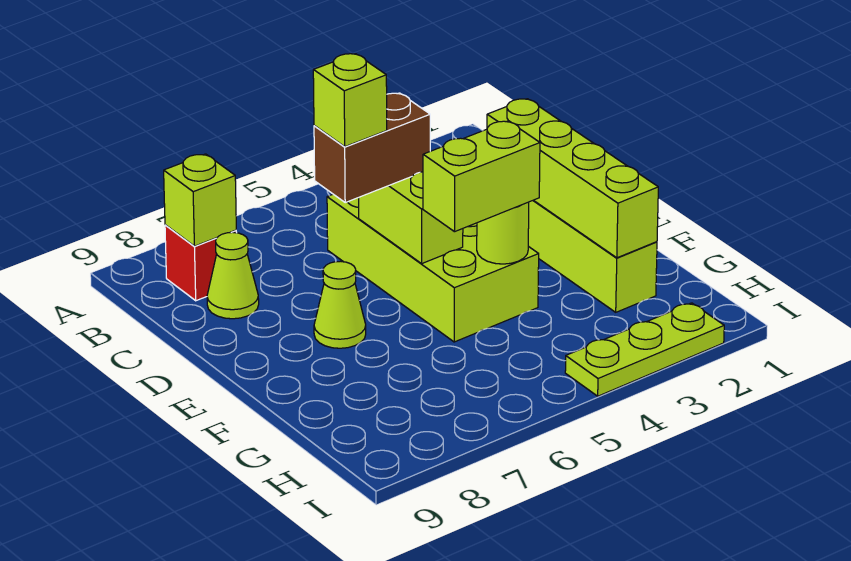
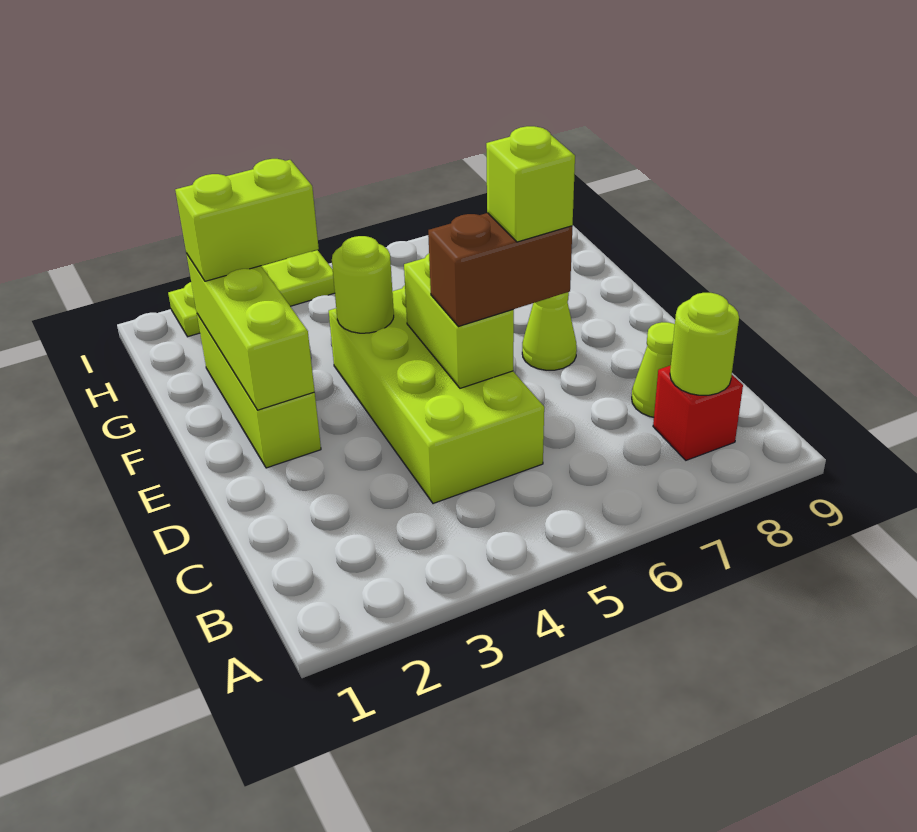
lime brick B8 level 2 -> lime round brick B8 level 2
lime brick D2:G2 level 2 -> lime brick E2:G2 level 2
lime brick F4:F5 level 3 -> lime brick G2:G3 level 3

